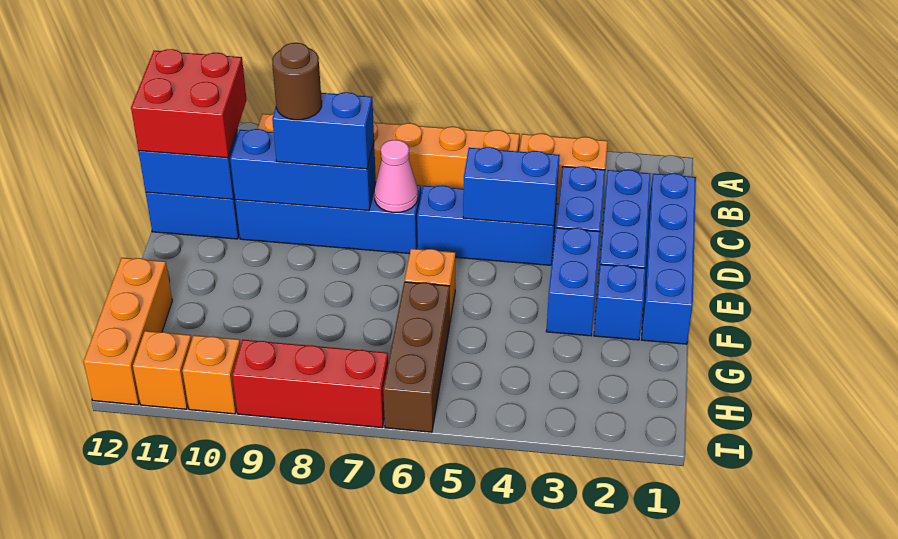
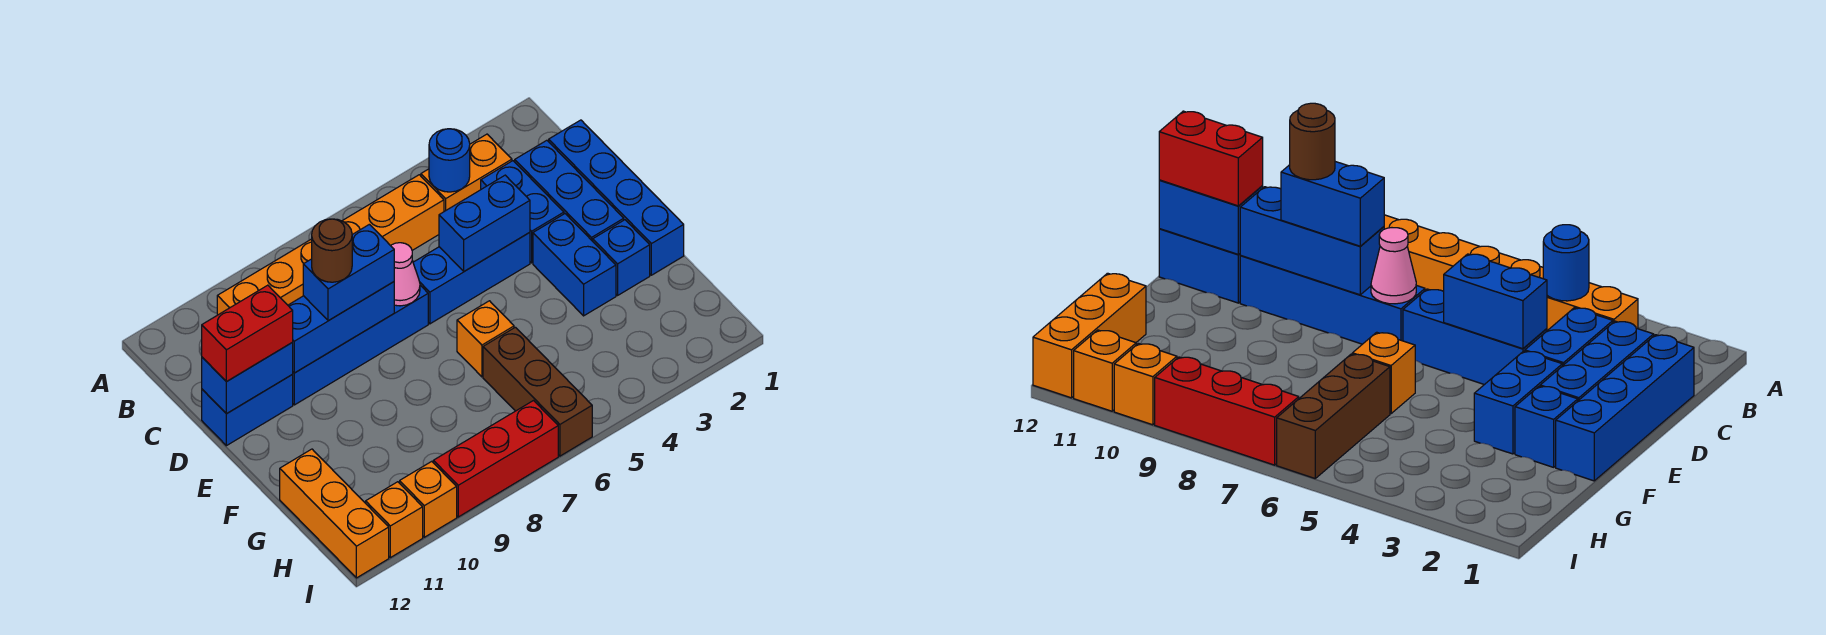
none -> blue round brick B4 level 2
red brick C11:D12 level 3 -> red brick D11:D12 level 3

